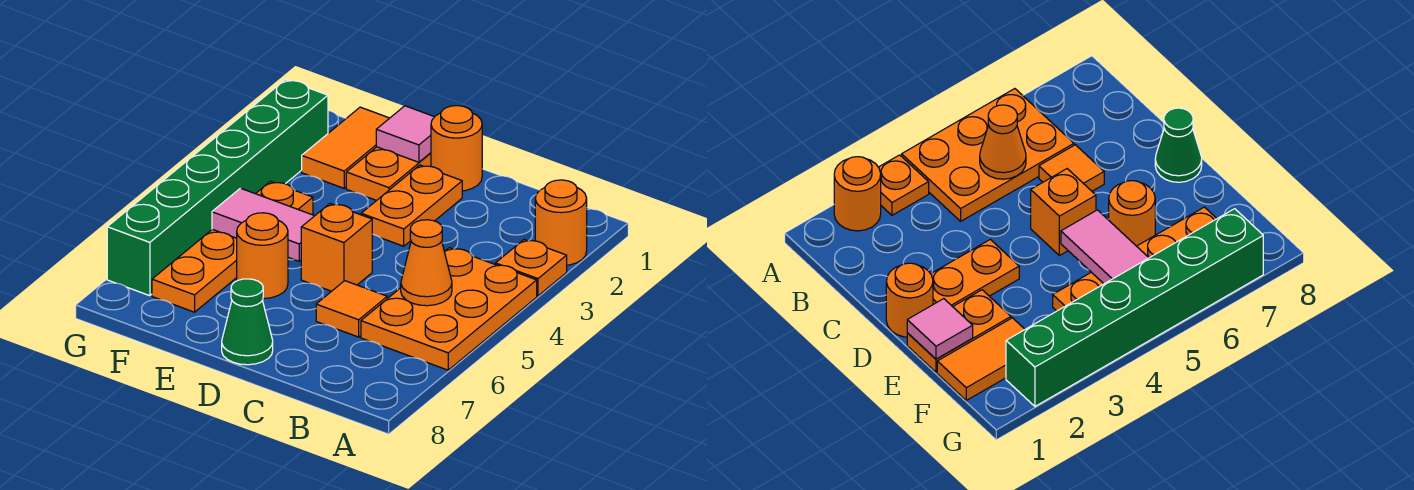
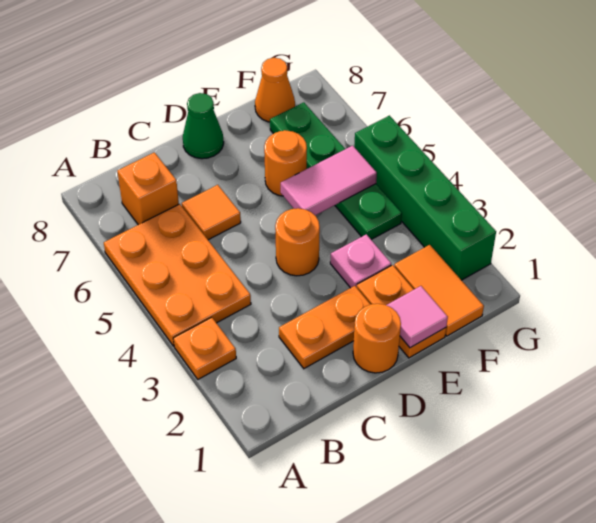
orange round brick A2 level 1 -> orange round brick D4 level 1
orange cone B5 level 2 -> orange cone F8 level 1
orange plate D2:D3 level 1 -> orange plate C2:D2 level 1
orange brick D5 level 1 -> orange brick B7 level 1
none -> pink plate E3 level 1
orange plate F4:F7 level 1 -> green plate F4:F7 level 1
green brick G2:G7 level 1 -> green brick G2:G5 level 1

